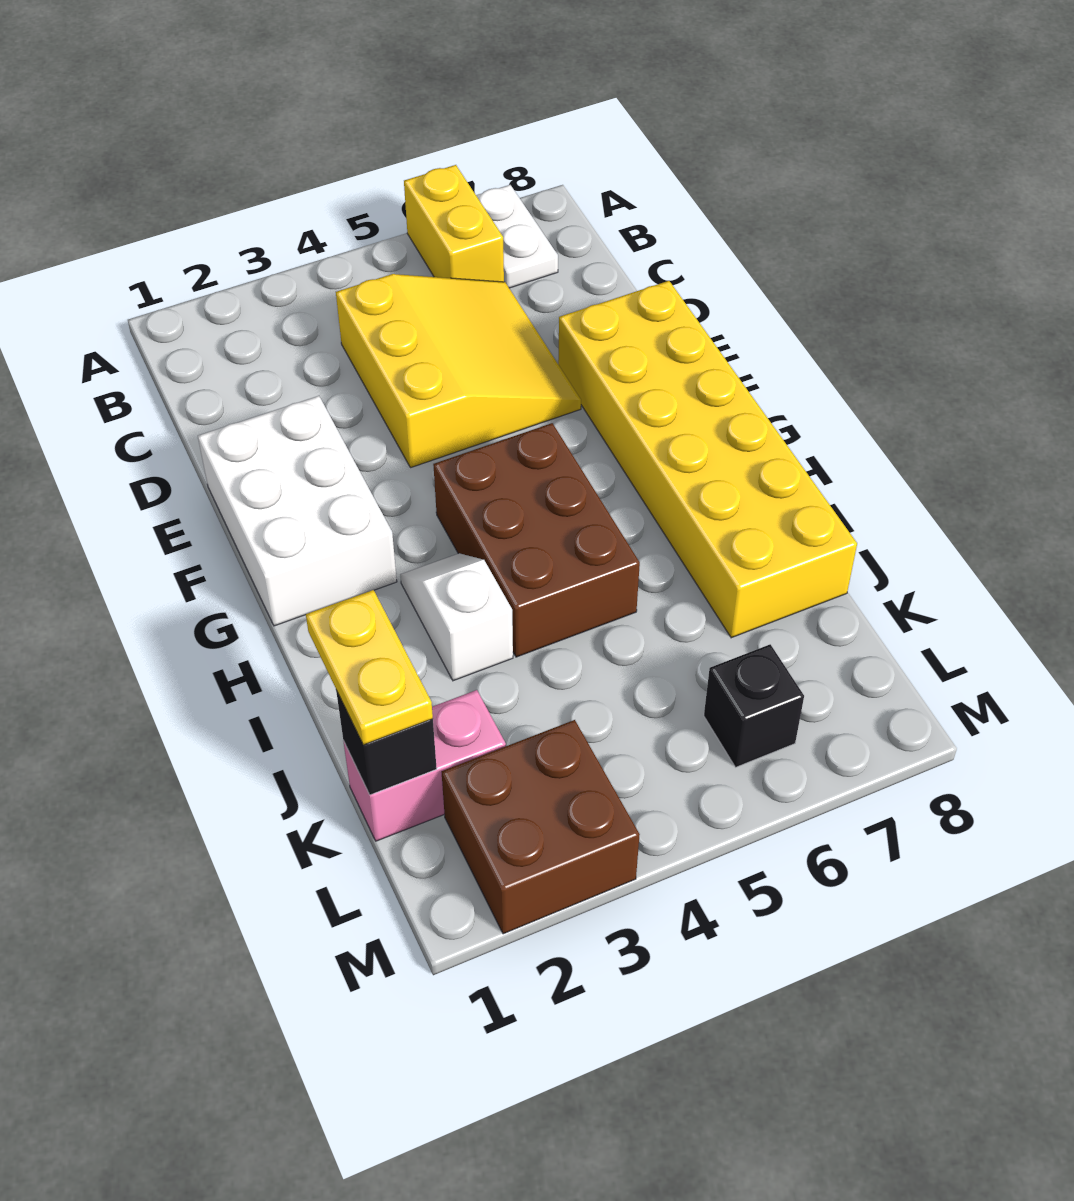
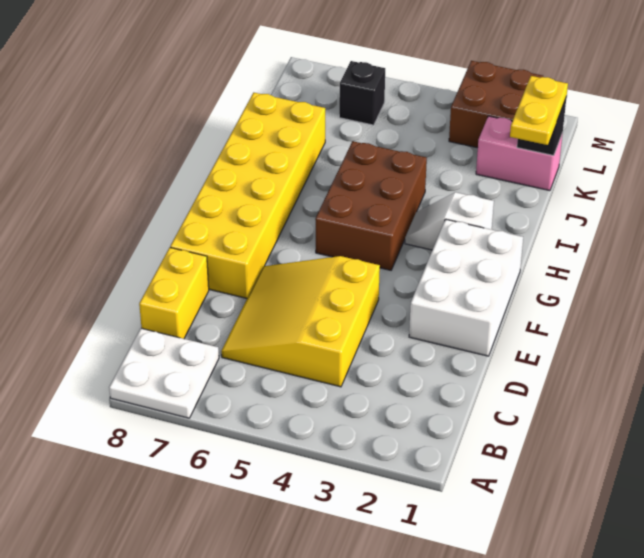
yellow brick A6:B6 level 1 -> yellow brick C8:D8 level 1
white plate A7:B7 level 1 -> white plate A7:B8 level 1
white slope H3:I3 level 1 top I -> white slope H2:H3 level 1 top 2

